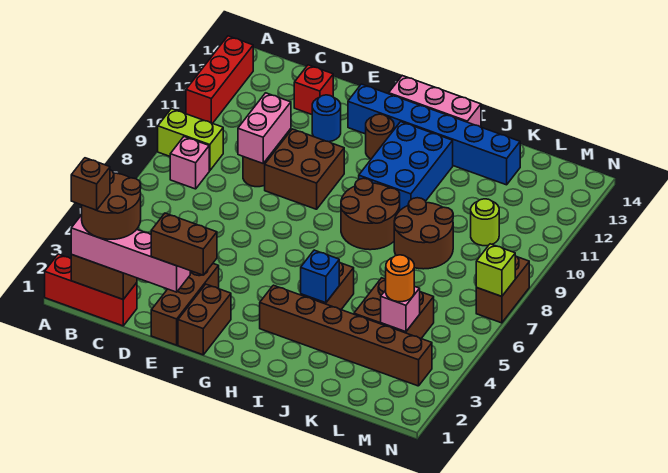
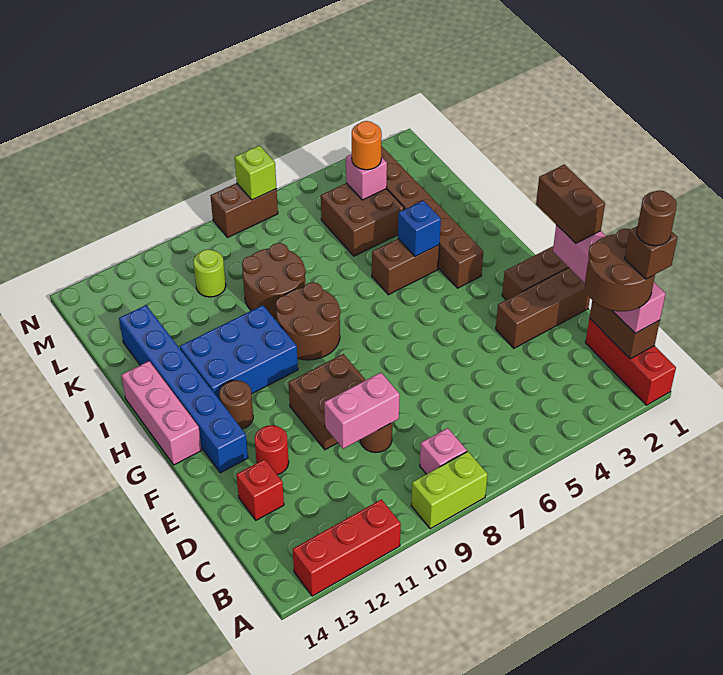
lime brick A9:B9 level 1 -> lime brick A8:A9 level 1
none -> brown round brick B1 level 6
blue round brick E12 level 1 -> red round brick E12 level 1

